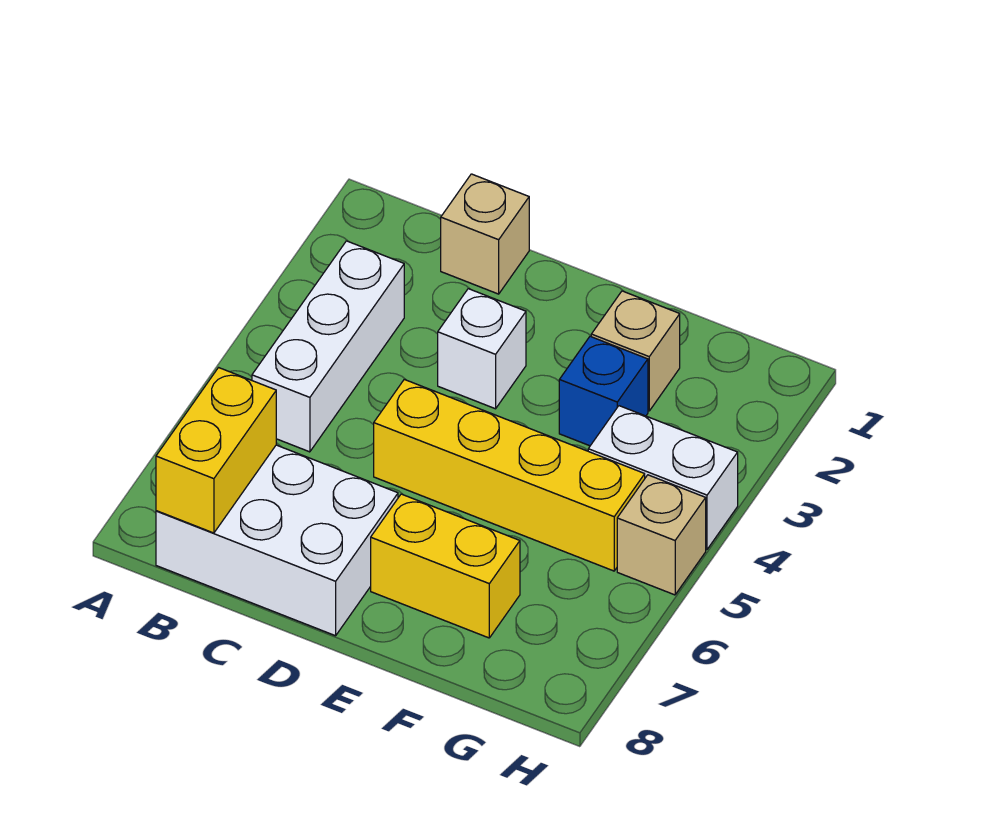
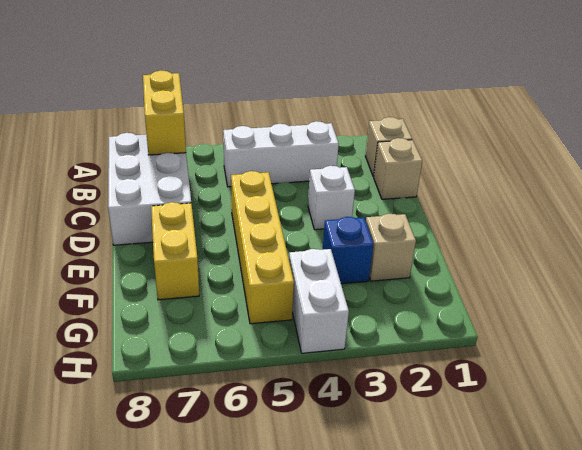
yellow brick B7:B8 level 2 -> yellow brick A7:B7 level 2
tan brick H5 level 1 -> tan brick B1 level 1

